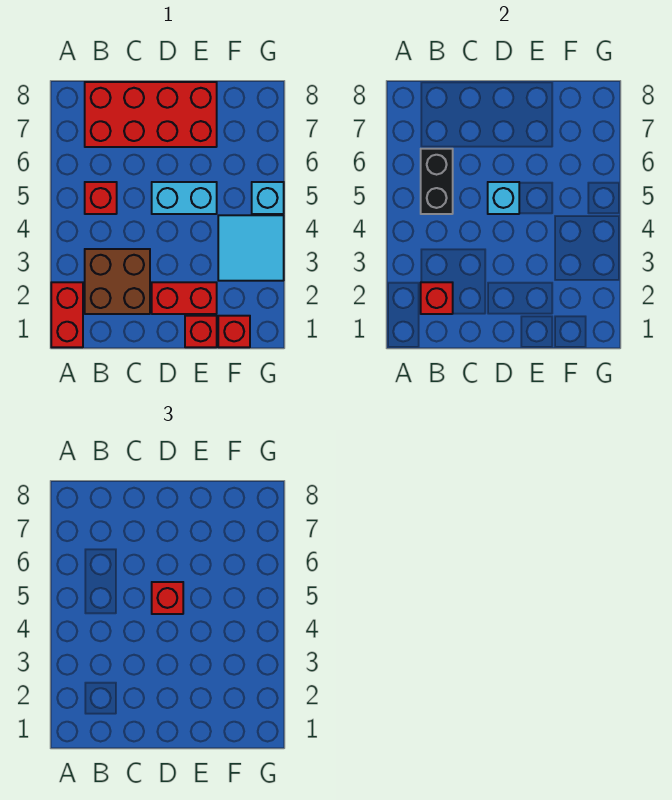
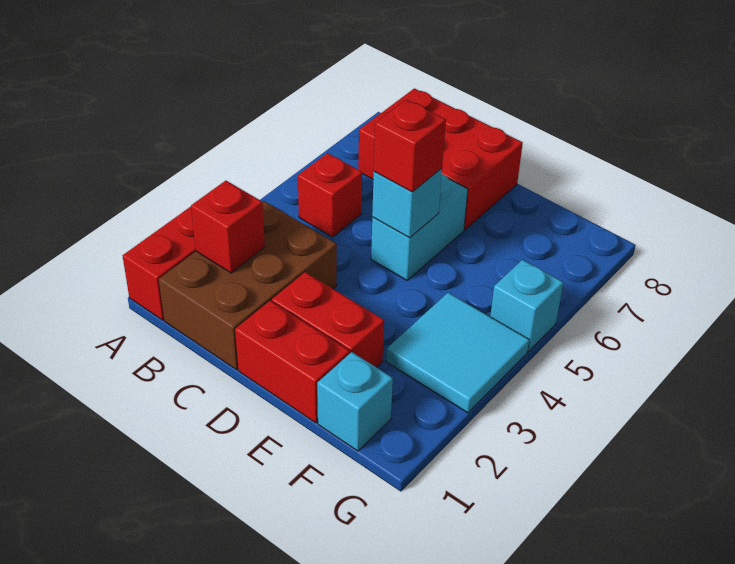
brown brick B2:C3 level 1 -> brown brick B1:C3 level 1
black brick B5:B6 level 2 -> none
red brick B7:E8 level 1 -> red brick B7:D8 level 1
cyan brick D5:E5 level 1 -> cyan brick D5:D6 level 1
red brick E1 level 1 -> red brick D1:E1 level 1
red brick F1 level 1 -> cyan brick F1 level 1

